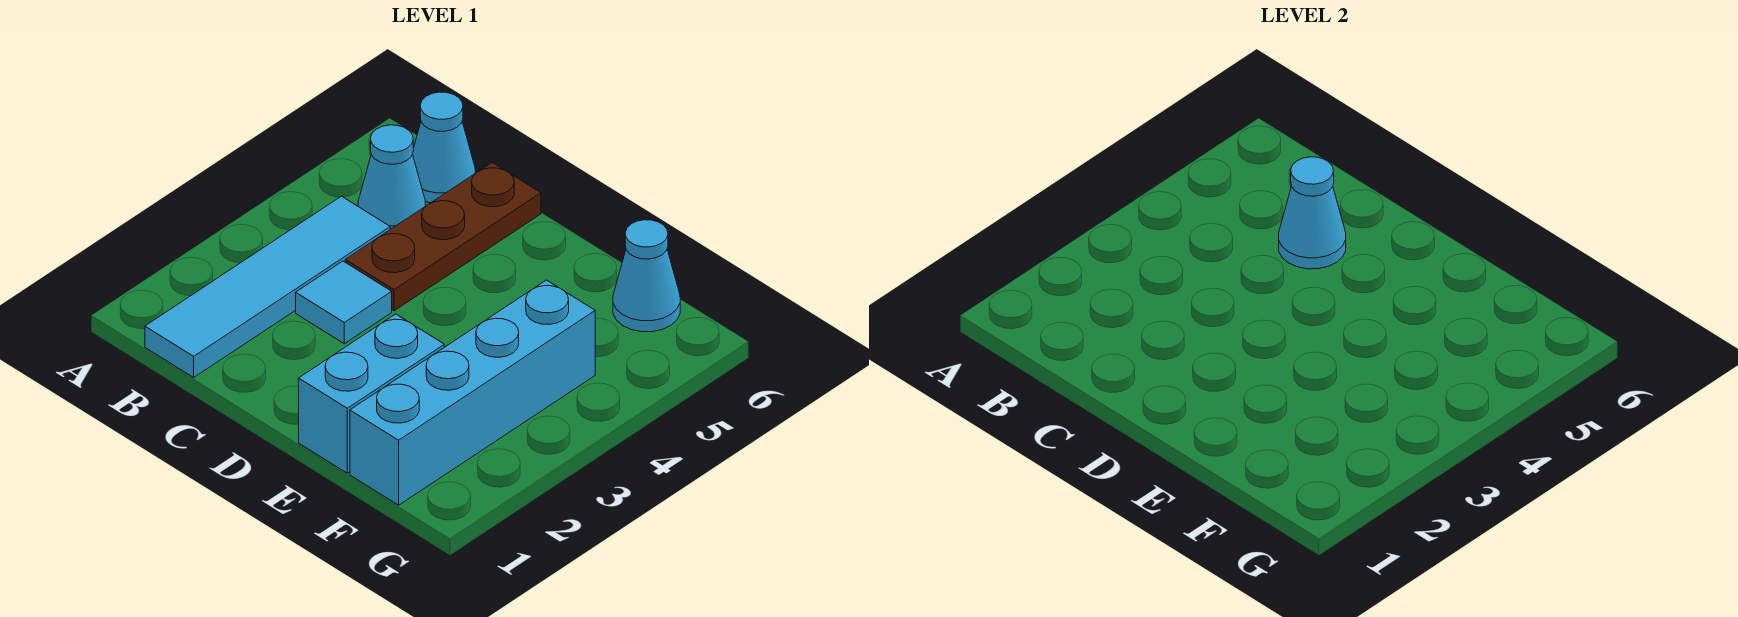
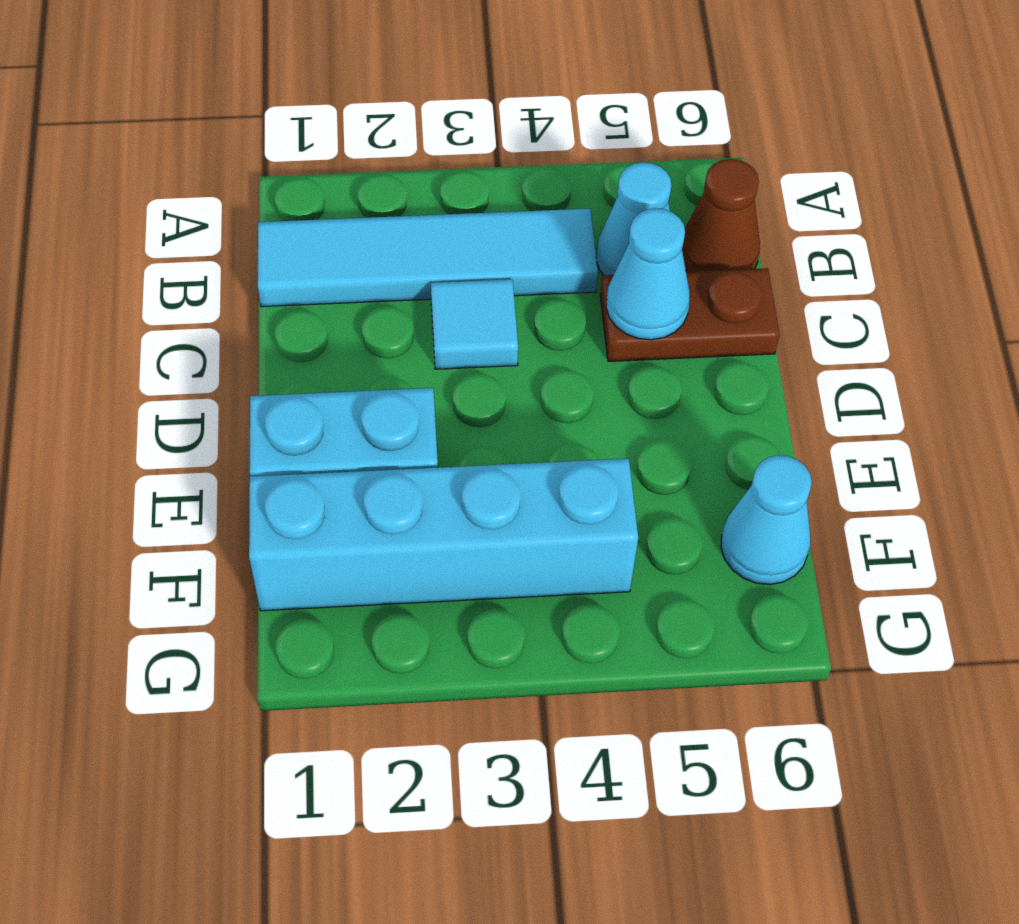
cyan cone B6 level 1 -> brown cone B6 level 1
brown plate C4:C6 level 1 -> brown plate C5:C6 level 1

